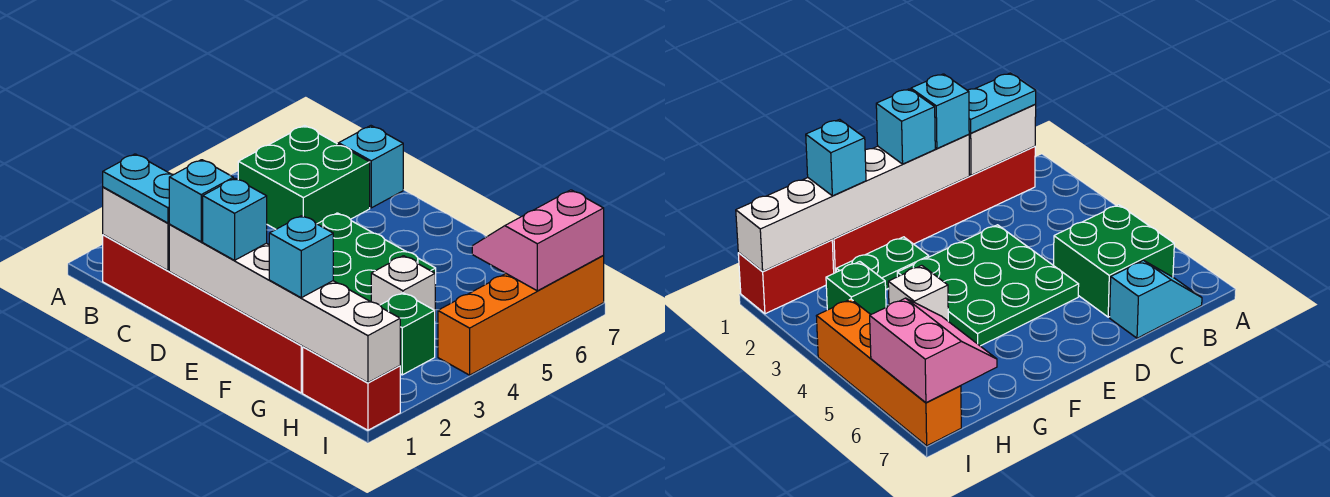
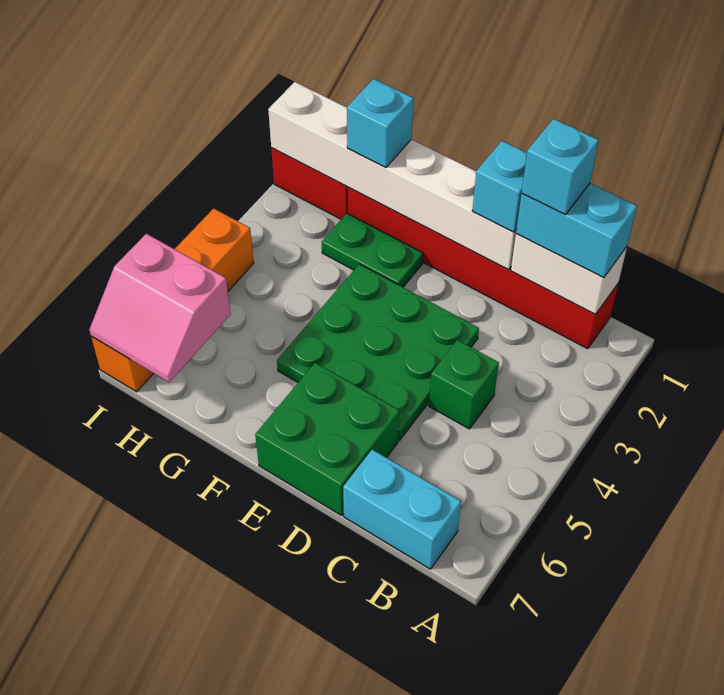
cyan plate B1:C1 level 3 -> cyan brick B1:C1 level 3
green brick B5:C6 level 1 -> green brick D6:E7 level 1
cyan slope B7:C7 level 1 top C -> cyan brick B7:C7 level 1
cyan brick E1 level 3 -> cyan brick C1 level 4
white brick G4 level 1 -> none
green brick H3 level 1 -> green brick C4 level 1
pink slope H6:I7 level 2 top I -> pink slope H6:I7 level 2 top 6

